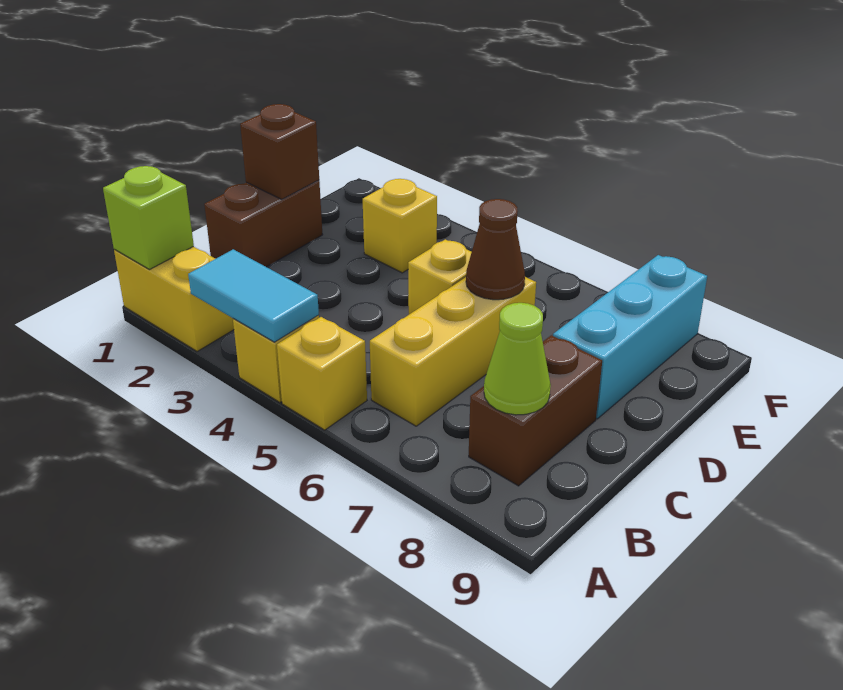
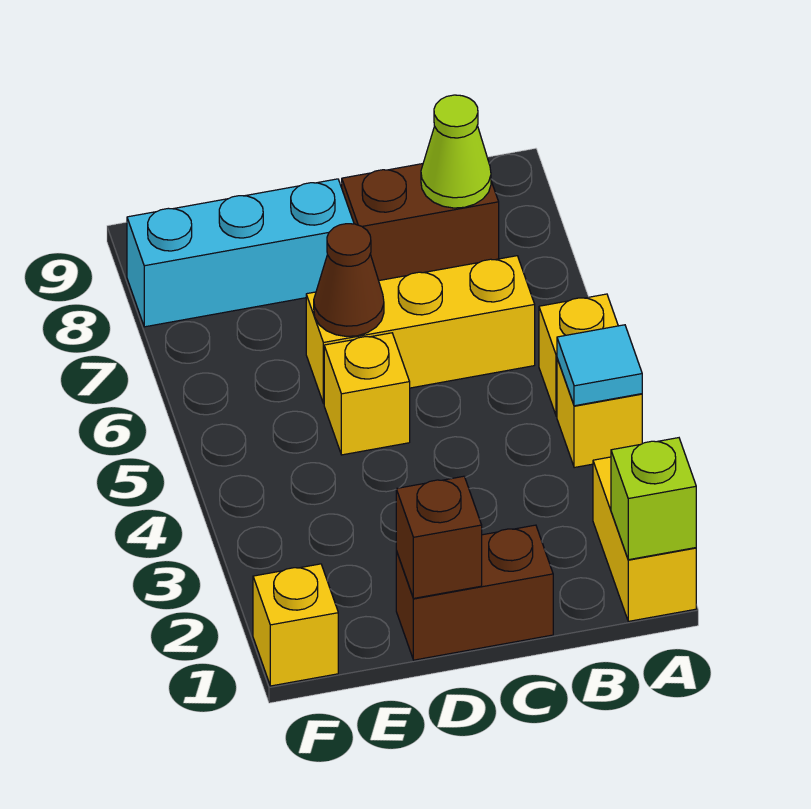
cyan tile A3:A4 level 2 -> cyan tile A4 level 2
yellow brick E3 level 1 -> yellow brick F1 level 1

